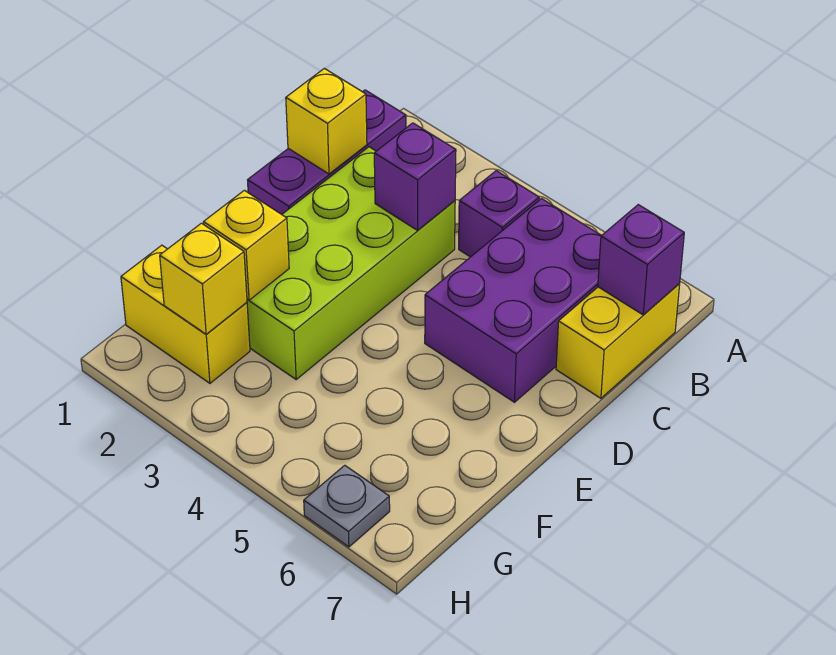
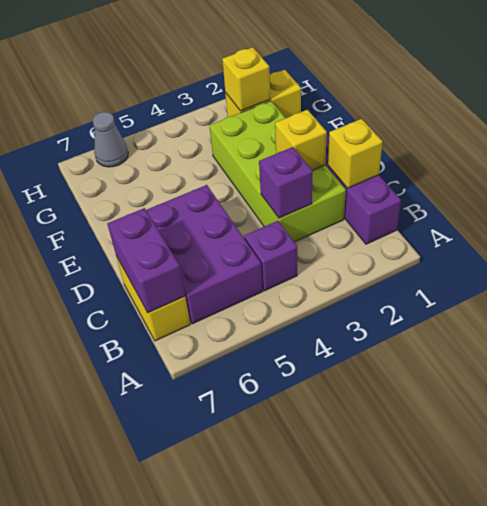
purple brick B7 level 2 -> purple brick B7:C7 level 2
yellow brick F2 level 2 -> yellow brick D2 level 2
grey plate H6 level 1 -> grey cone H6 level 1

